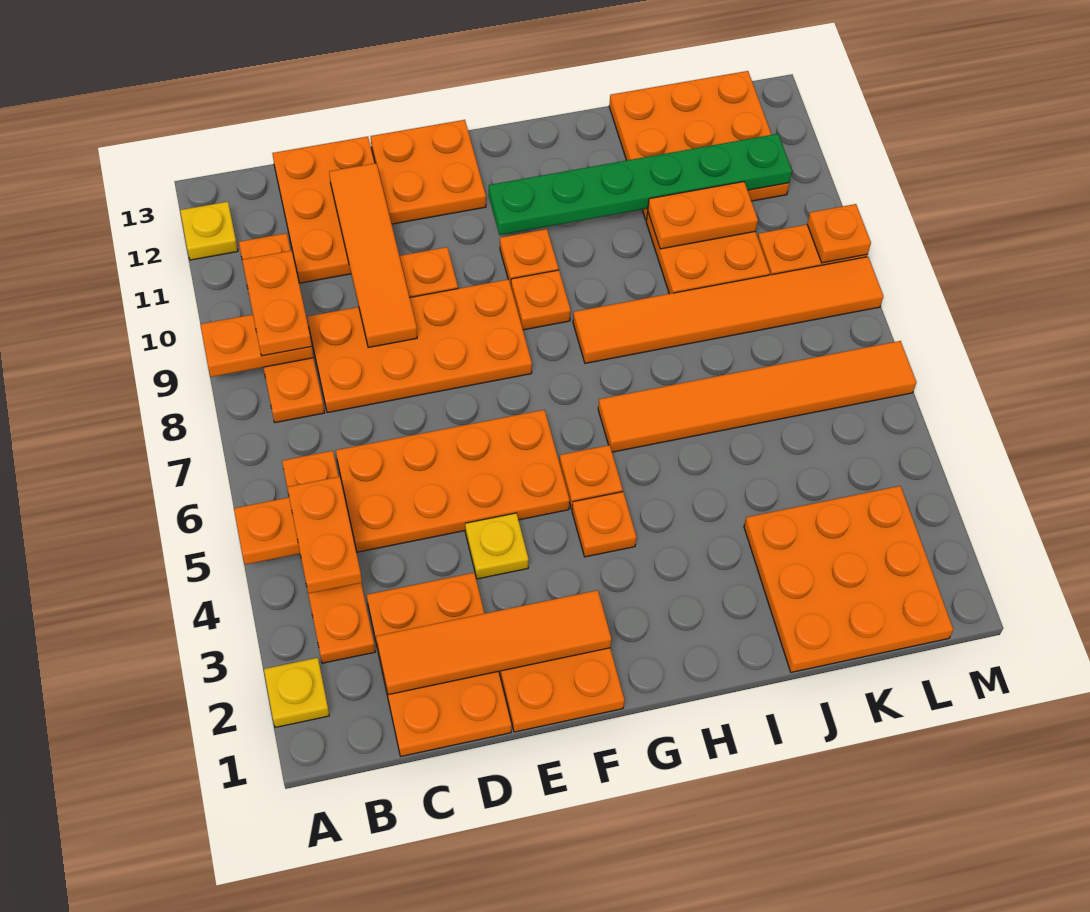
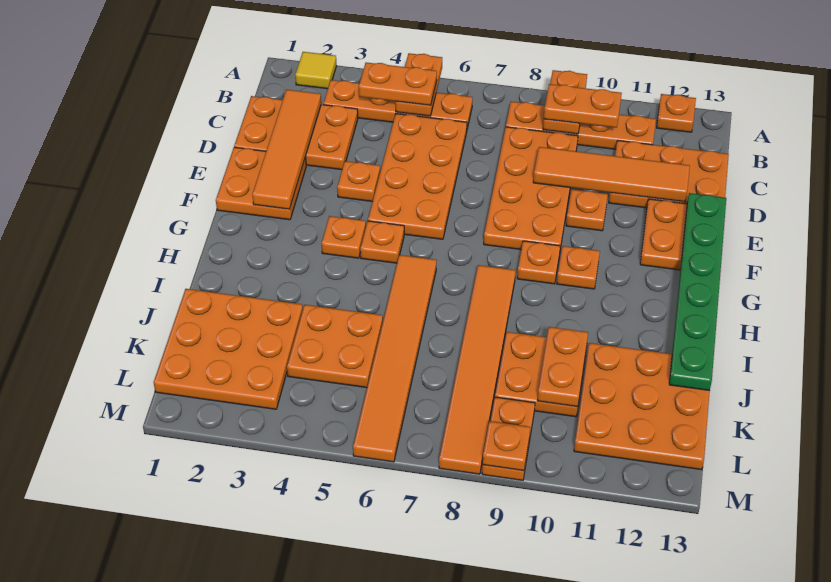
yellow plate A2 level 1 -> yellow tile A2 level 1
yellow plate A12 level 1 -> orange plate A12 level 1
yellow plate E4 level 1 -> orange plate E4 level 1
green plate G11:L11 level 2 -> green plate E13:J13 level 2
none -> orange plate J4:K5 level 1

